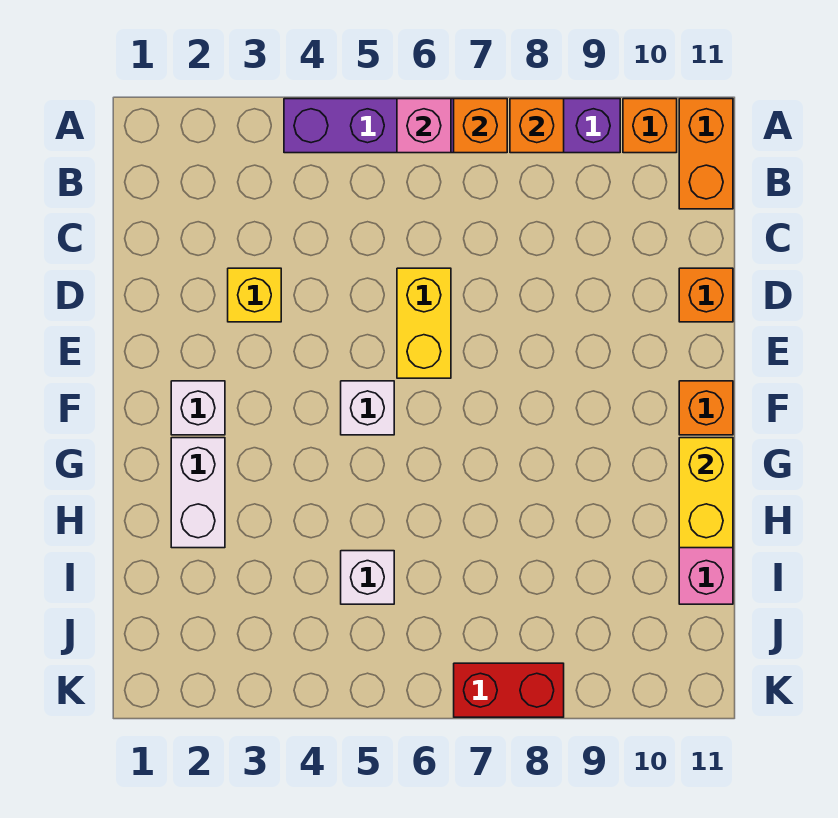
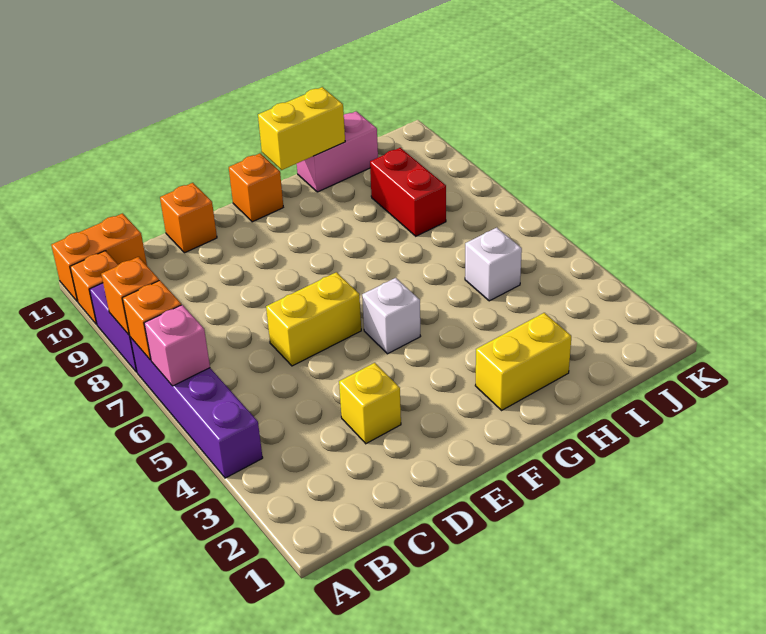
white brick F2 level 1 -> none
white brick G2:H2 level 1 -> yellow brick G2:H2 level 1
red brick K7:K8 level 1 -> red brick I8:I9 level 1

